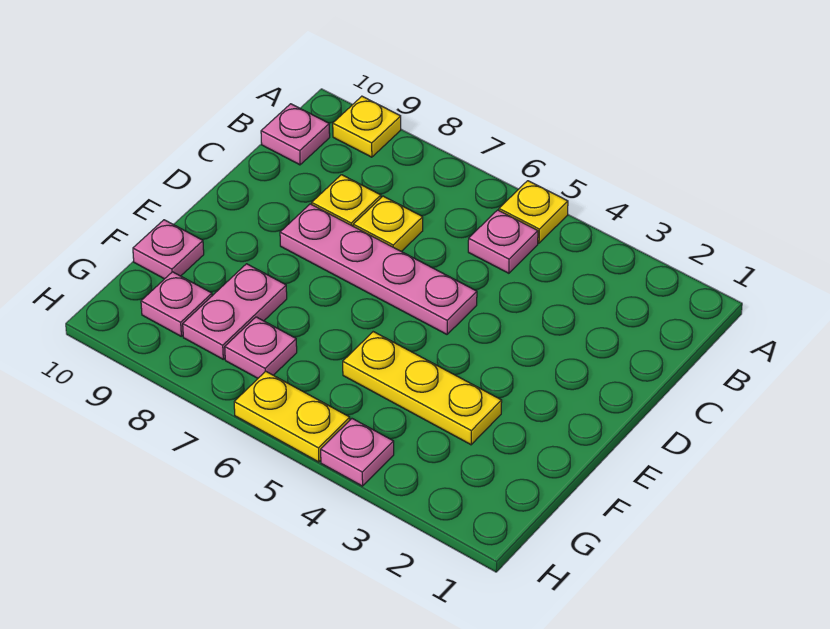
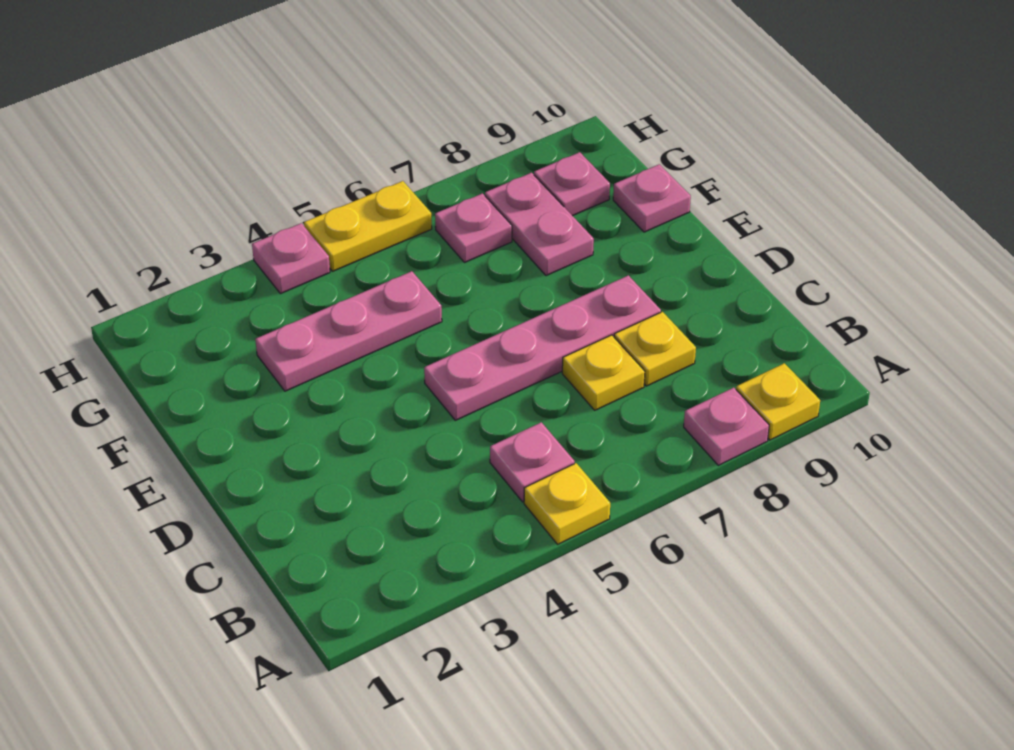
pink plate B10 level 1 -> pink plate A8 level 1
yellow plate F3:F5 level 1 -> pink plate F3:F5 level 1

